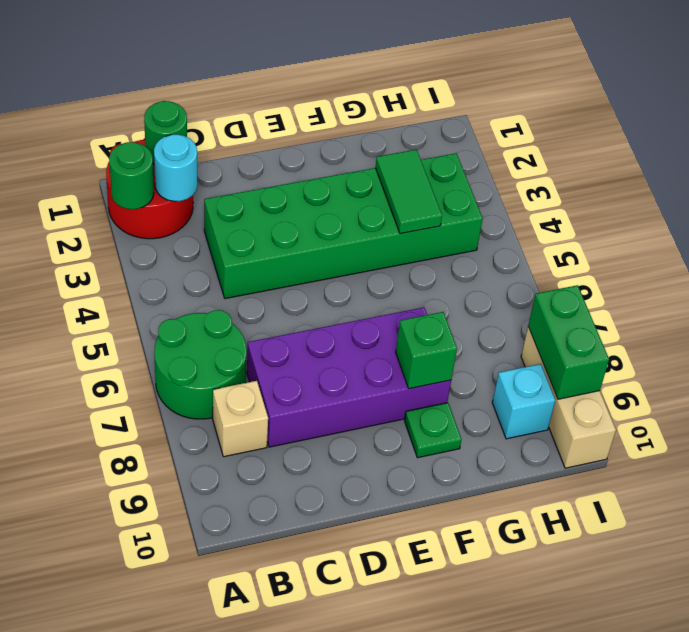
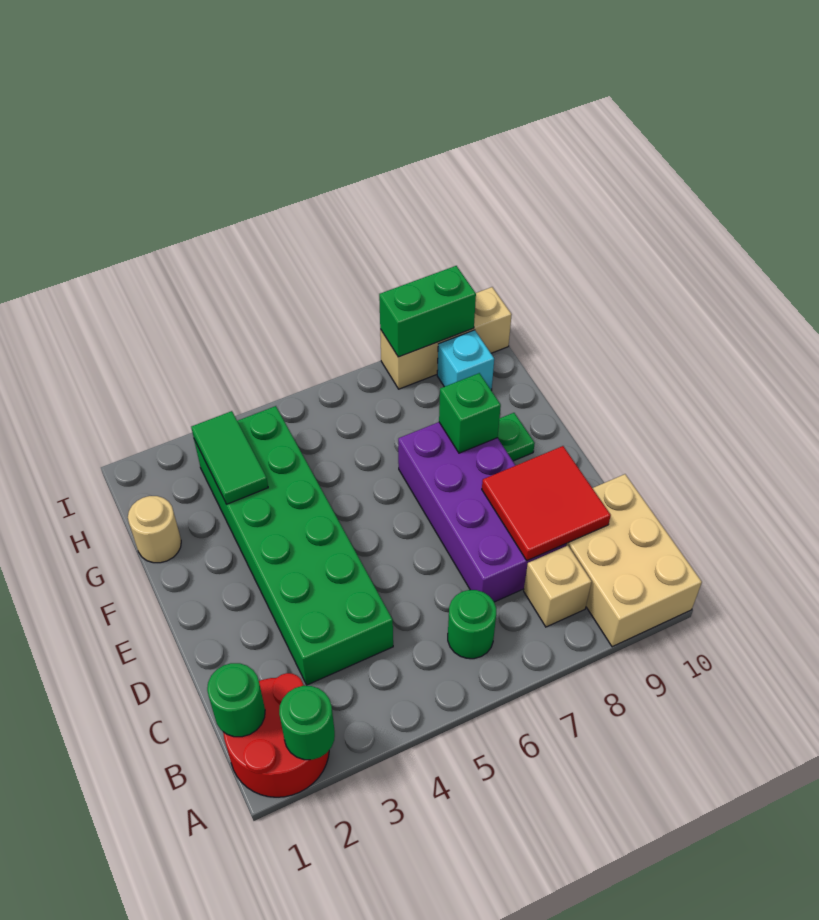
green round brick A6:B7 level 1 -> green round brick B6 level 1
none -> tan brick A9:C10 level 1
cyan round brick B2 level 2 -> none
none -> red tile C8:D9 level 2
none -> tan round brick G1 level 1
green tile G3:G4 level 2 -> green tile G3:H3 level 2

